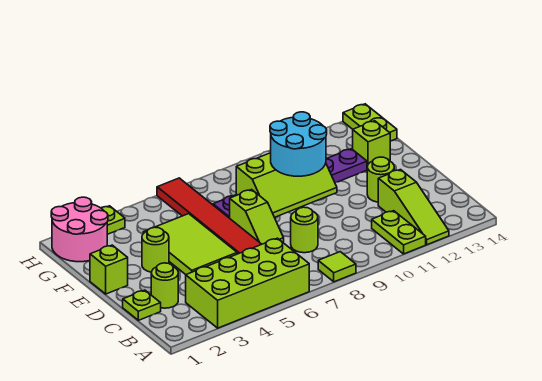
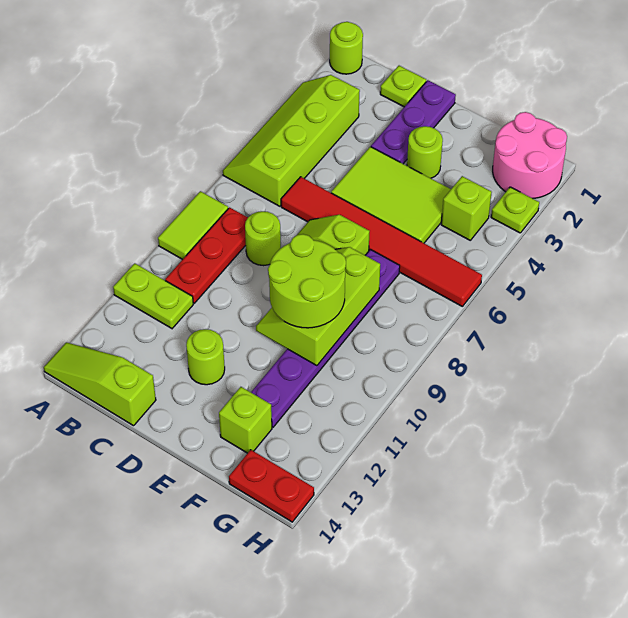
lime brick A3:B6 level 1 -> lime slope A3:B6 level 1 top B
lime tile A8 level 1 -> lime tile A8:A9 level 1
lime slope A12:C12 level 1 top C -> lime slope A14:C14 level 1 top C
none -> red plate B8:B10 level 1
lime round brick C2 level 1 -> lime round brick A1 level 1
none -> purple plate D1:D3 level 1
lime brick E1 level 1 -> lime brick G4 level 1
cyan round brick E9:F10 level 3 -> lime round brick E9:F10 level 3
lime plate G14:H14 level 1 -> red plate G14:H14 level 1

